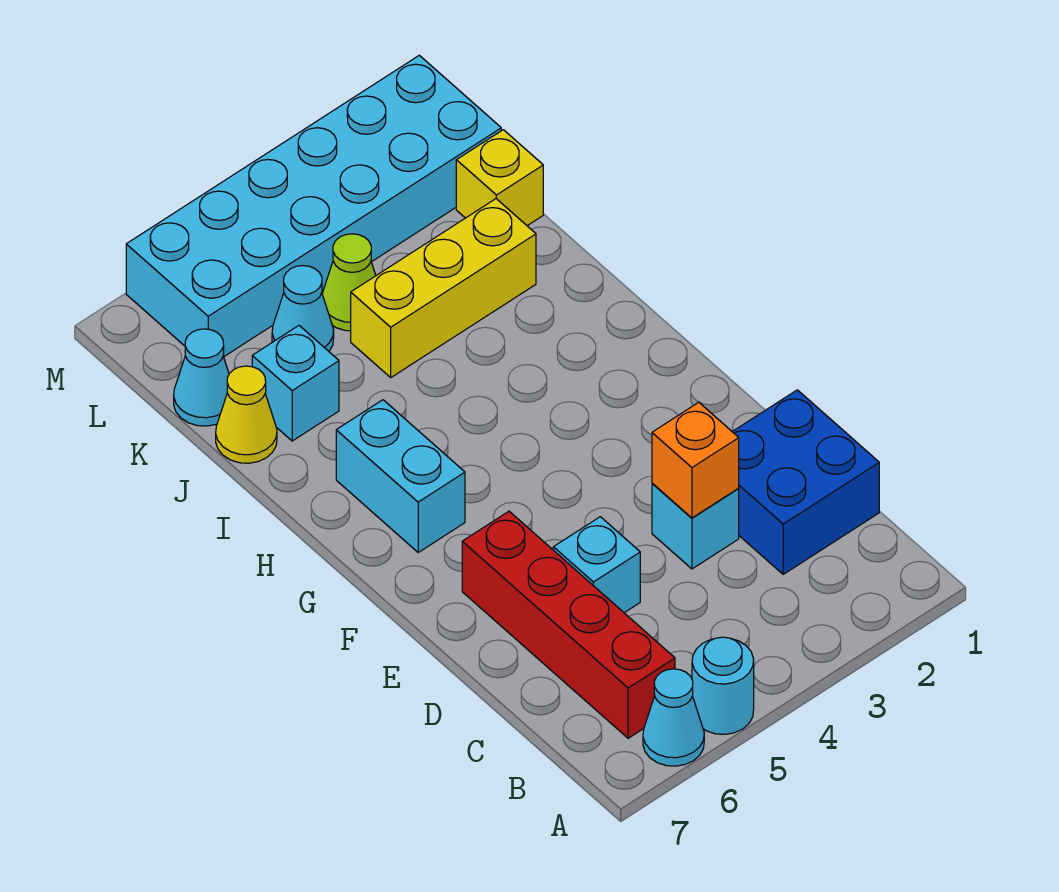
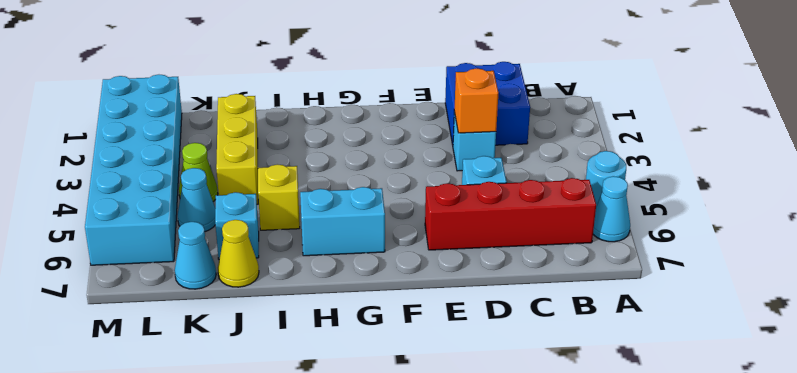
yellow brick K1 level 1 -> yellow brick I5 level 1

